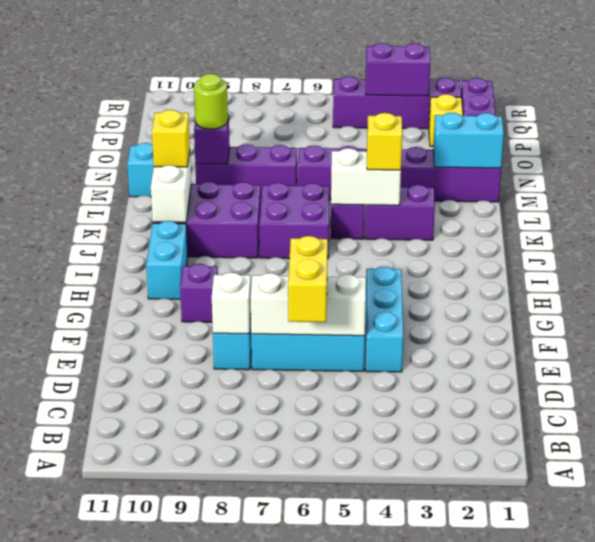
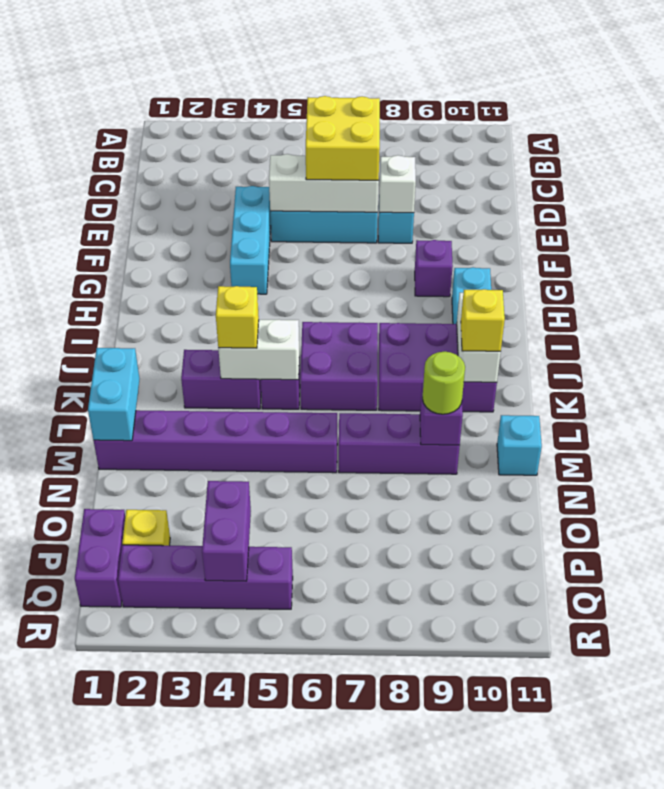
yellow brick D6:E6 level 3 -> yellow brick D6:E7 level 3
cyan brick M1:M2 level 2 -> cyan brick L1:M1 level 2
purple brick Q3:Q4 level 2 -> purple brick P4:Q4 level 2

